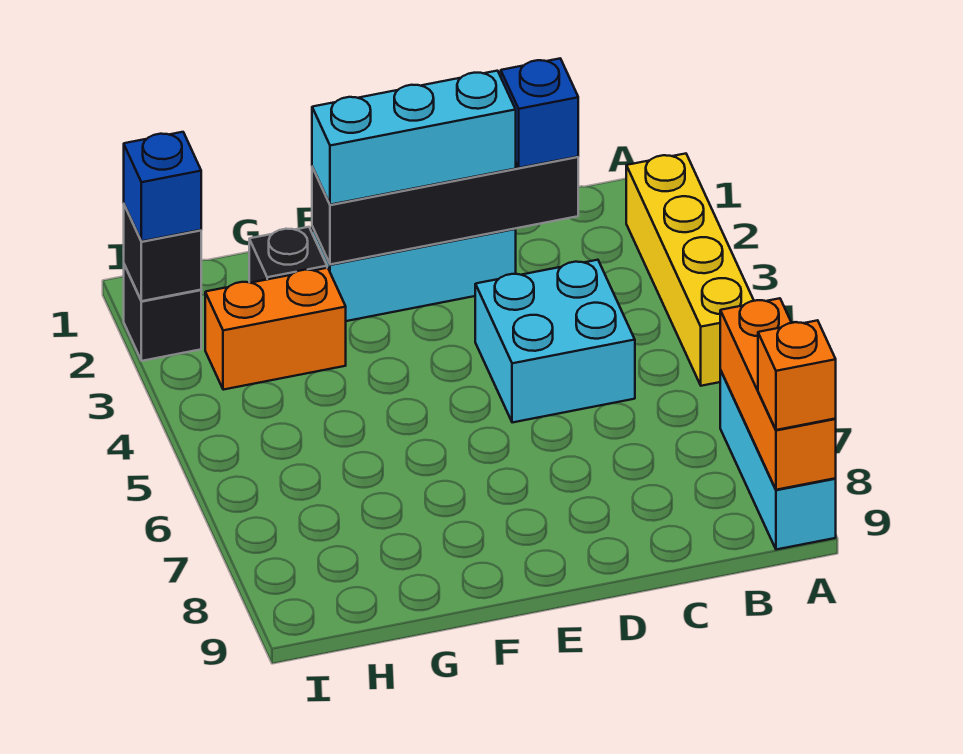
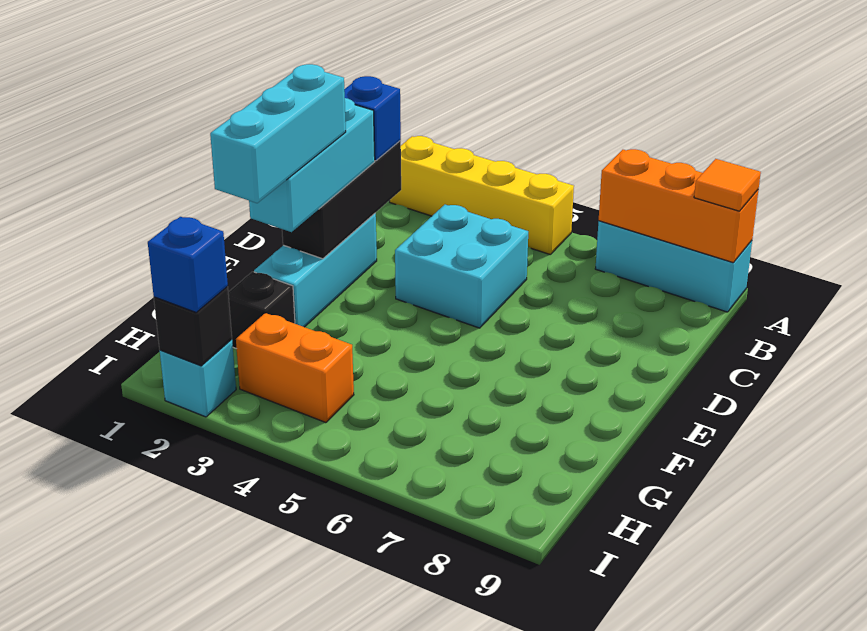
orange brick A9 level 3 -> orange tile A9 level 3
black brick C2:F2 level 2 -> black brick C2:E2 level 2
none -> cyan brick E2:G2 level 4
orange brick G3:H3 level 1 -> orange brick H3:H4 level 1
black brick I2 level 1 -> cyan brick I2 level 1

